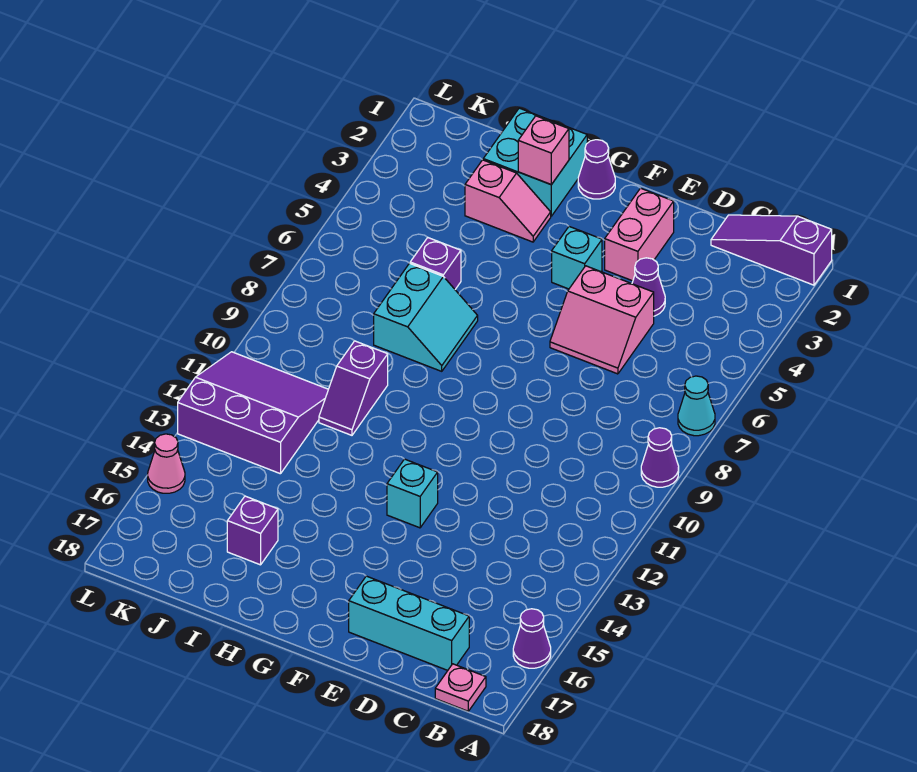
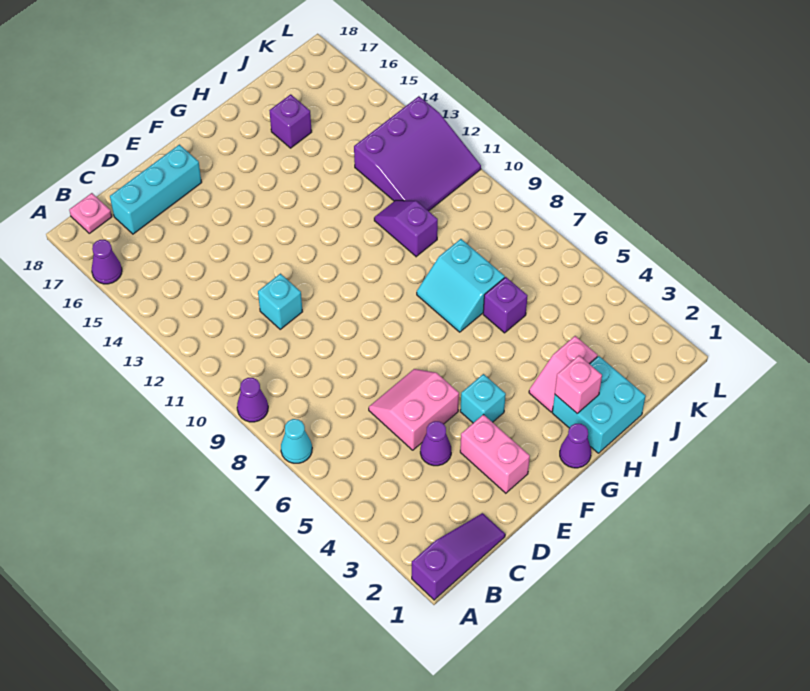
cyan brick F13 level 1 -> cyan brick D11 level 1
pink cone L15 level 1 -> none

